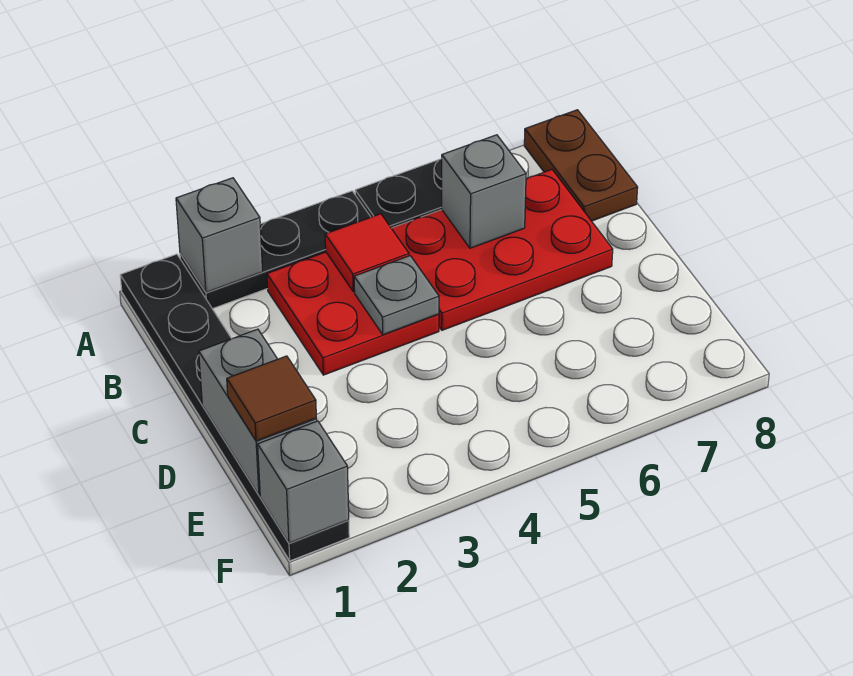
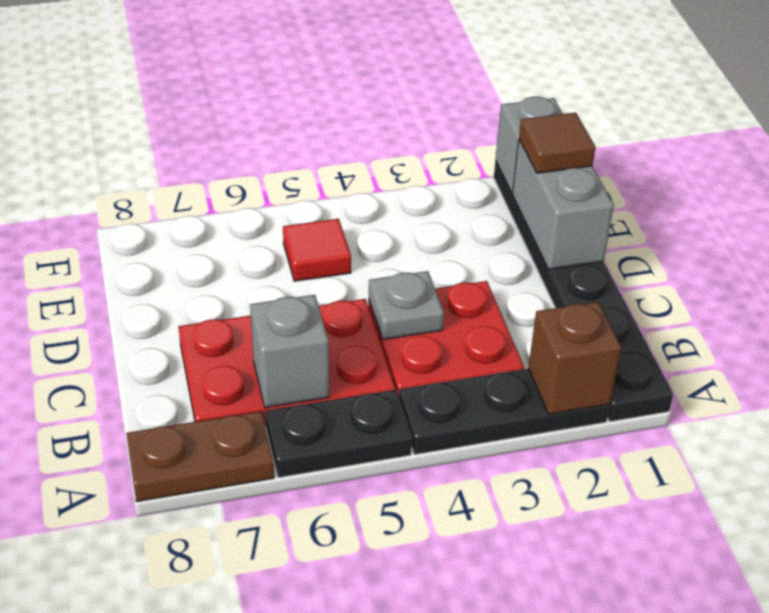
grey brick A2 level 2 -> brown brick A2 level 2
brown plate A8:B8 level 1 -> brown plate A7:A8 level 1
red tile B4 level 2 -> red tile E5 level 1

